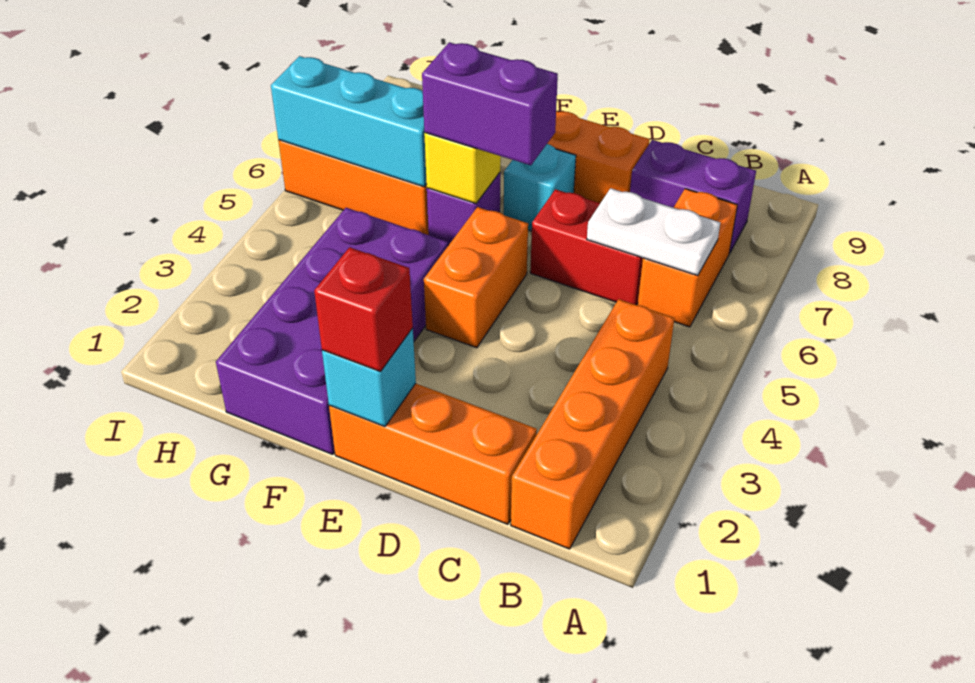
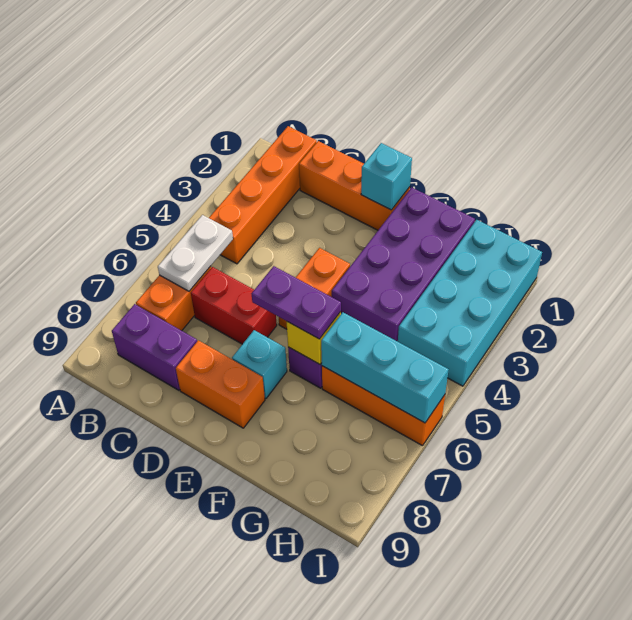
white plate B6:C6 level 2 -> white plate B5:B6 level 2
red brick E1 level 3 -> none
purple brick E6:F6 level 3 -> purple plate E6:F6 level 3
none -> cyan brick H1:I4 level 1

